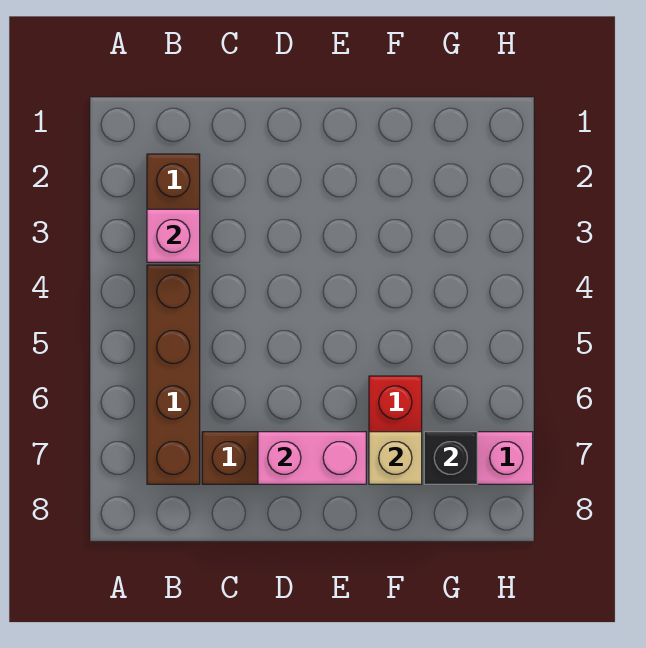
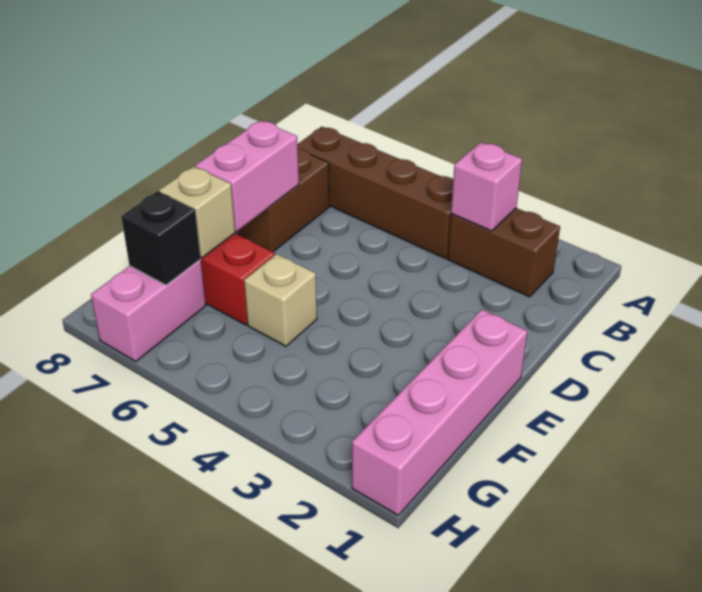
none -> pink brick E1:H1 level 1
none -> tan brick F5 level 1

